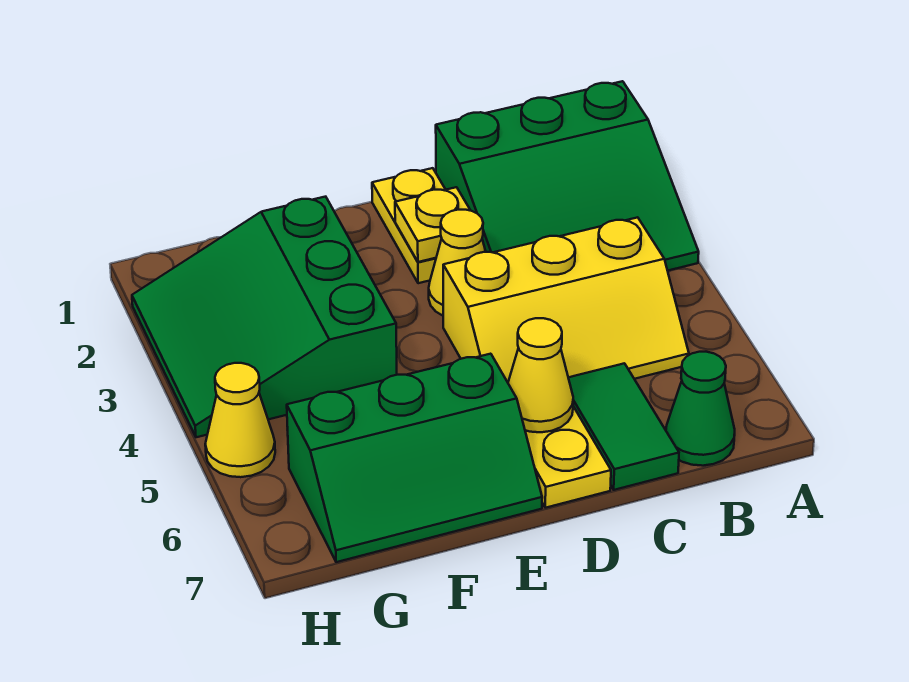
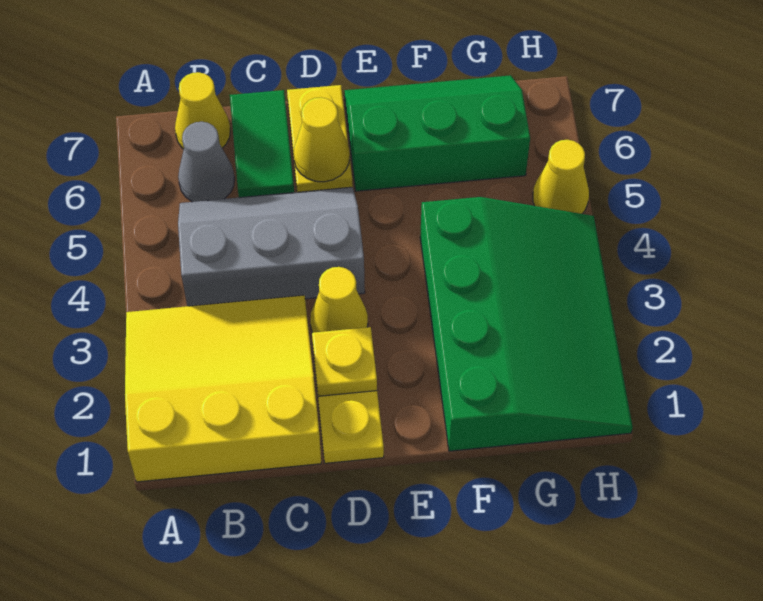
green slope A1:C3 level 1 top 1 -> yellow slope A1:C3 level 1 top 1
yellow slope B4:D5 level 1 top 4 -> grey slope B4:D5 level 1 top 4
none -> grey cone B6 level 1
green cone B7 level 1 -> yellow cone B7 level 1
green slope F2:H4 level 1 top F -> green slope F1:H4 level 1 top F

